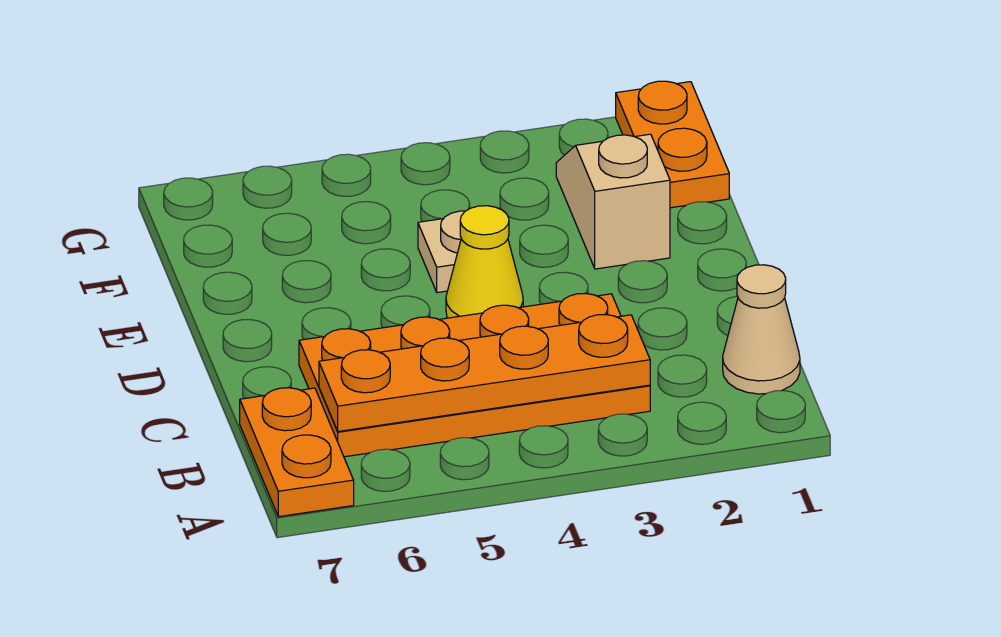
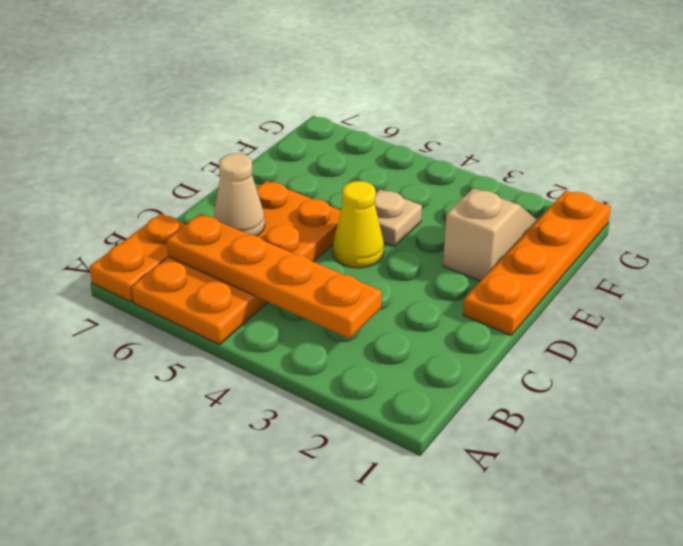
tan cone B1 level 1 -> tan cone C6 level 2
orange plate B3:C6 level 1 -> orange plate A5:D6 level 1
orange plate F1:G1 level 1 -> orange plate D1:G1 level 1

